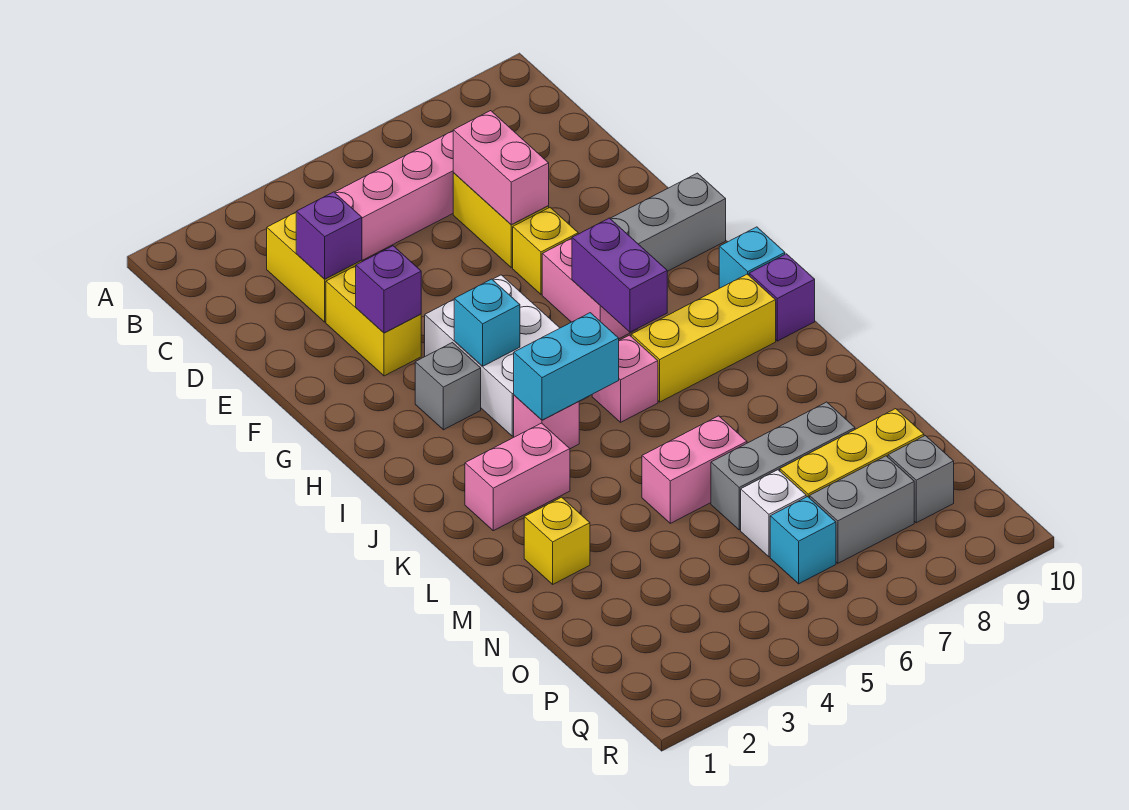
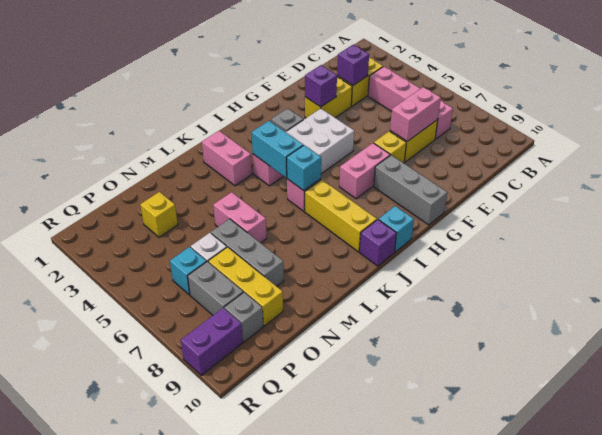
cyan brick H4 level 2 -> cyan brick J6 level 2
purple brick H7:I7 level 2 -> purple brick Q9:R9 level 1
yellow brick M2 level 1 -> yellow brick O3 level 1

